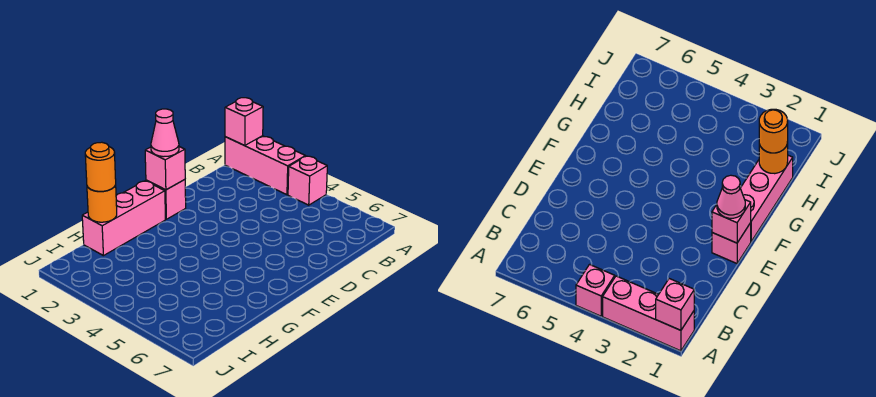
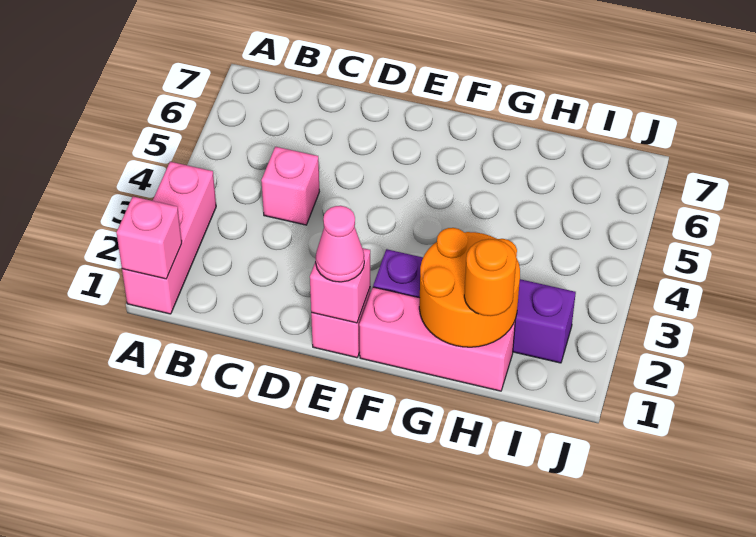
pink brick A4 level 1 -> pink brick C4 level 1
none -> purple brick F2:I2 level 1
orange round brick H1 level 2 -> orange round brick G1:H2 level 2

